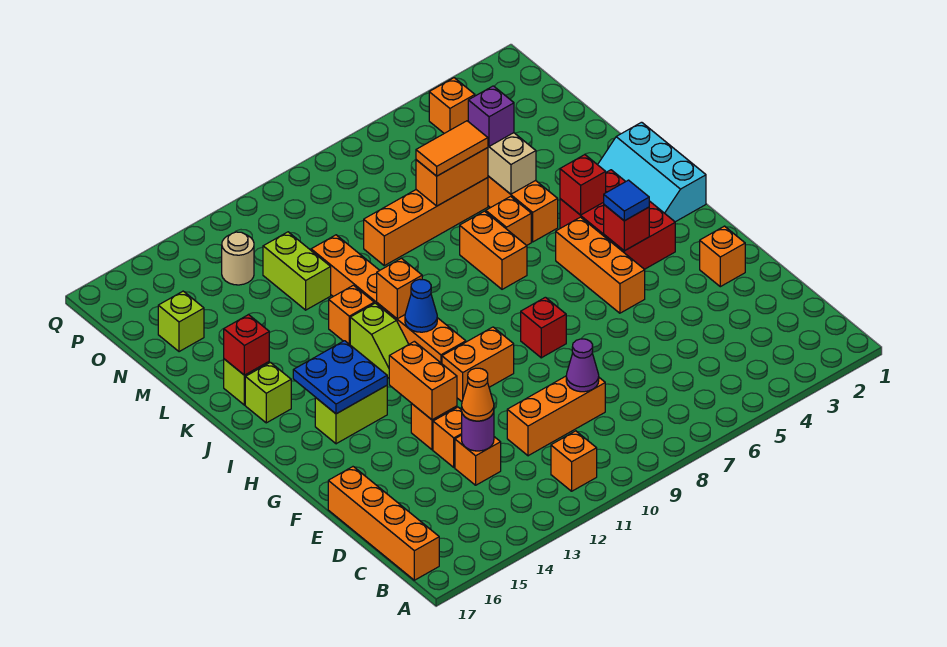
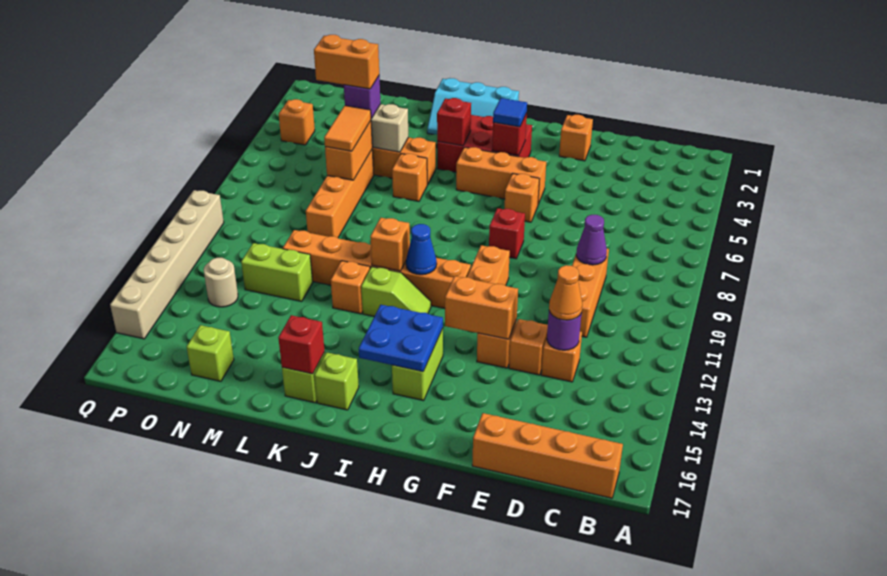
orange brick B11 level 1 -> orange brick G6 level 1
orange brick J7:K7 level 1 -> orange brick M5:N5 level 4
none -> tan brick Q10:Q15 level 1

